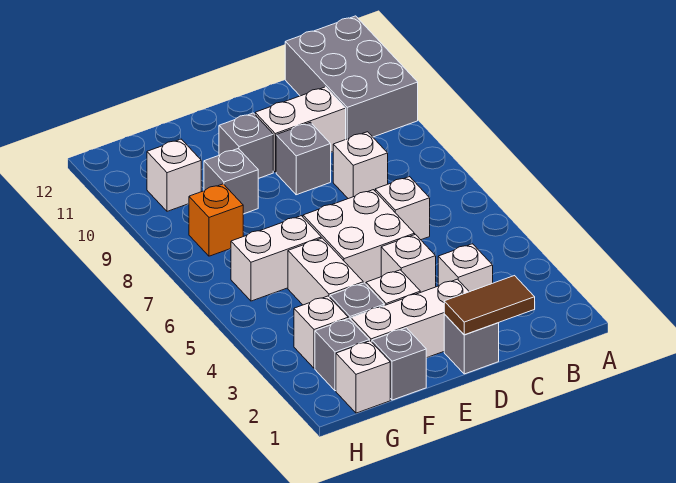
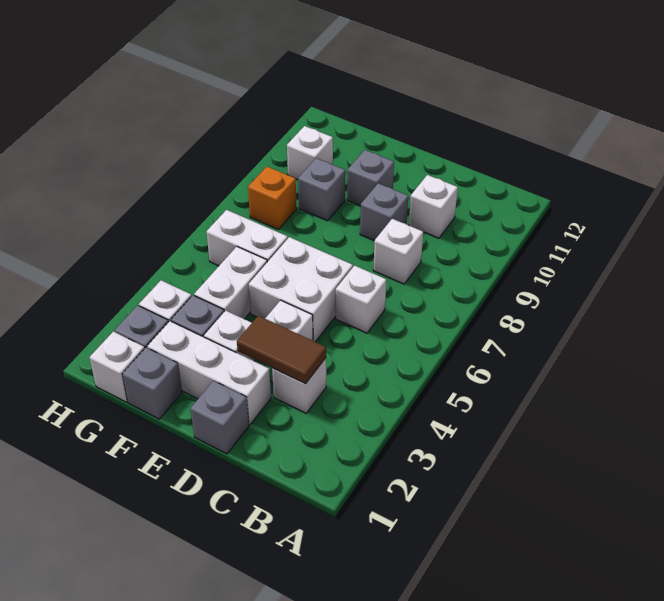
grey brick A10:B12 level 1 -> none
brown tile C1:D1 level 2 -> brown tile C3:D3 level 2
white brick C10:D10 level 1 -> white brick C10 level 1

